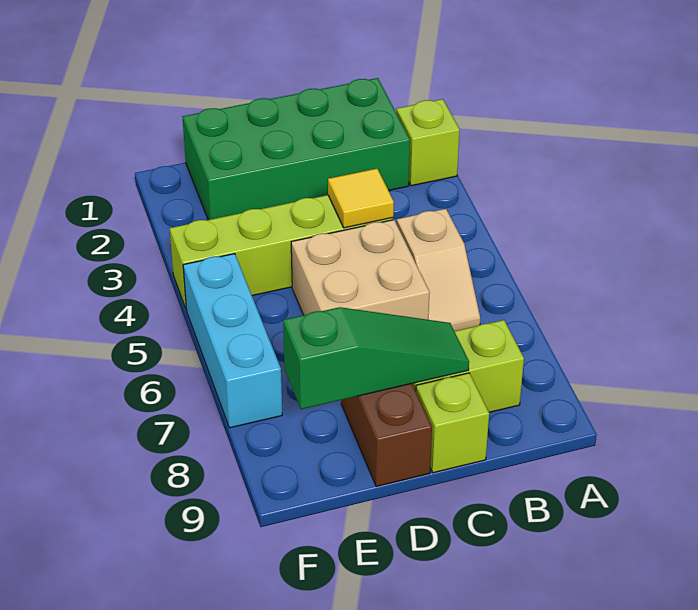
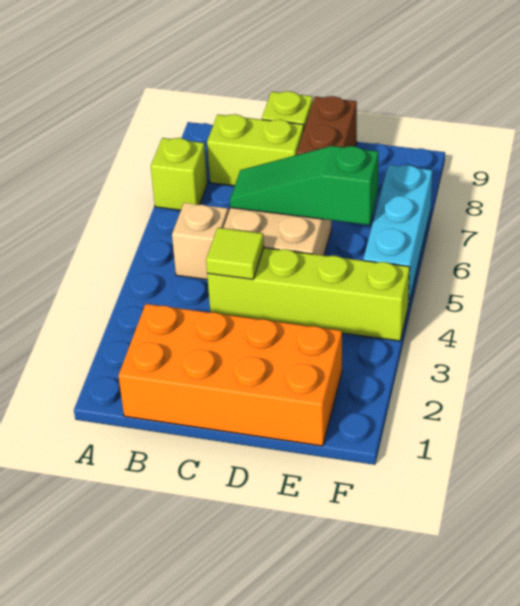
lime brick A2 level 1 -> lime brick A7 level 1
green brick B1:E2 level 1 -> orange brick B1:E2 level 1
yellow tile C4 level 2 -> lime tile C4 level 2
green slope C8:E8 level 2 top E -> green slope C6:E6 level 2 top E

